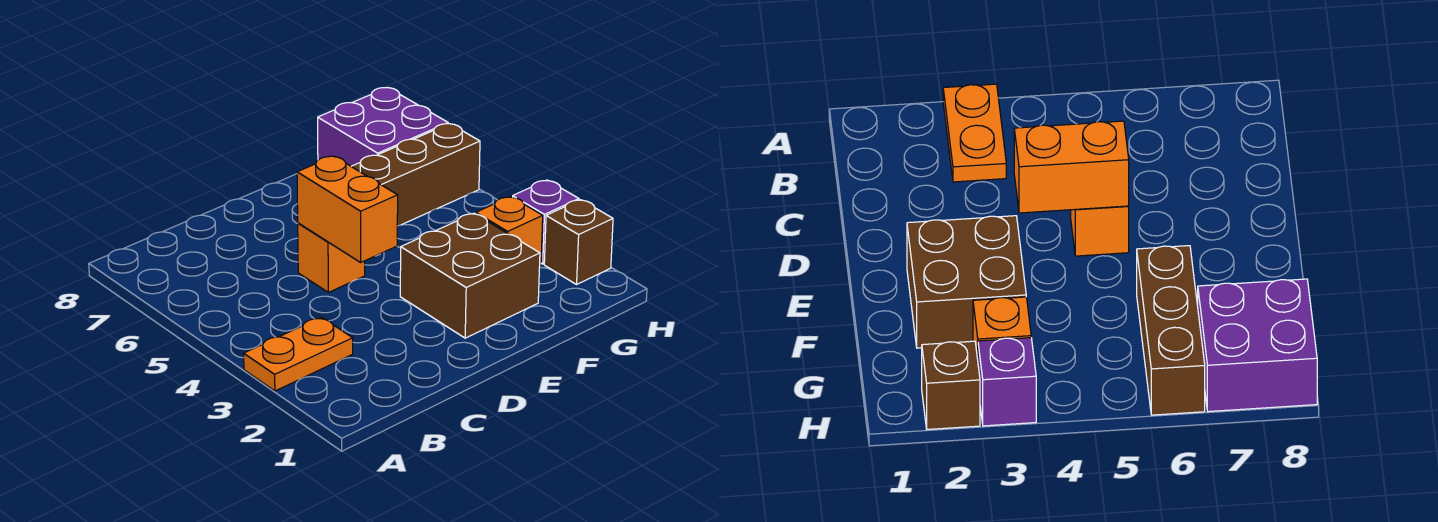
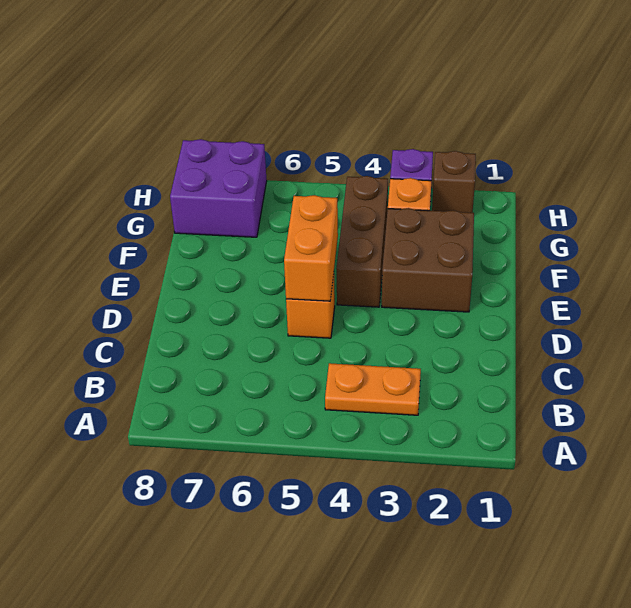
orange plate A3:B3 level 1 -> orange plate B3:B4 level 1
orange brick D4:D5 level 2 -> orange brick D5:E5 level 2
brown brick F6:H6 level 1 -> brown brick E4:G4 level 1

